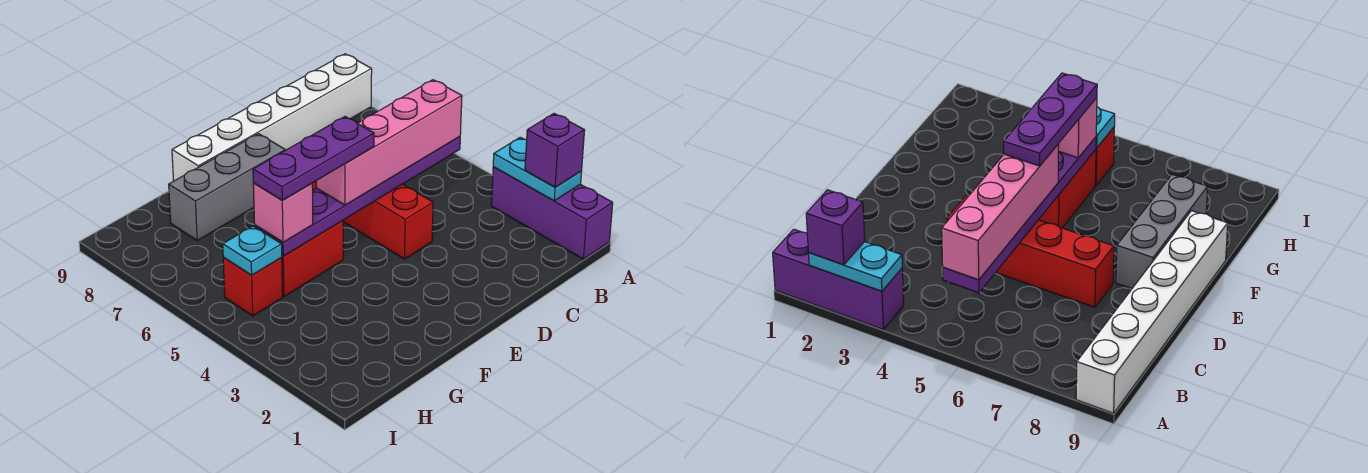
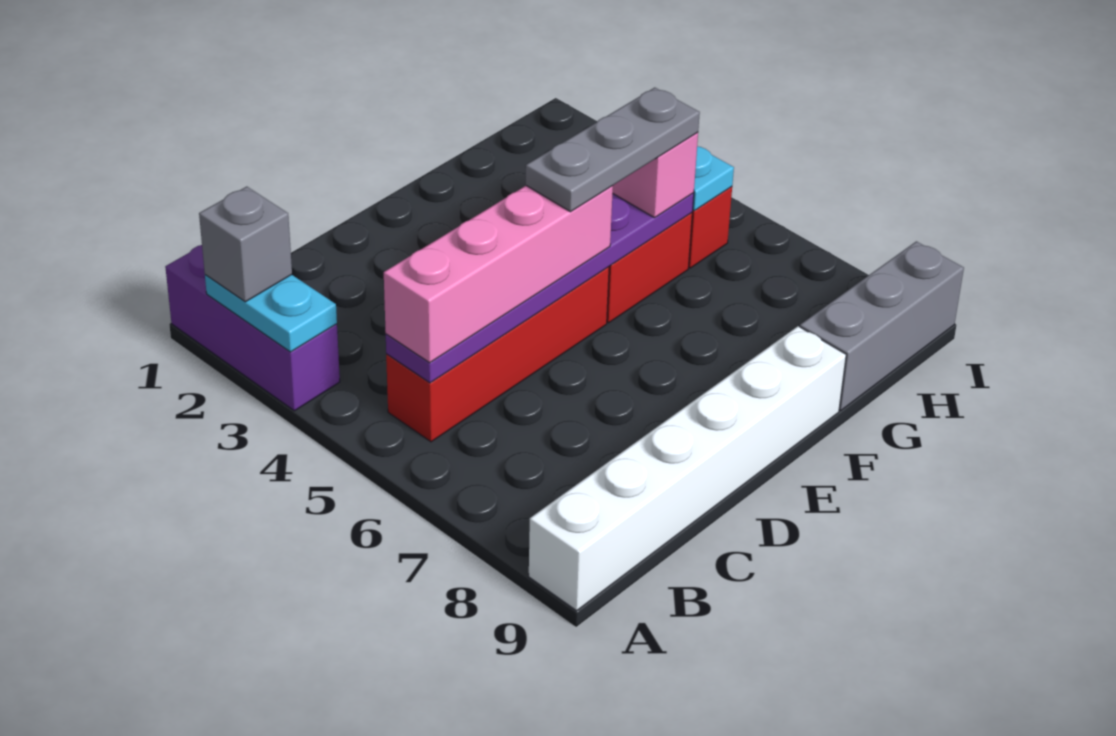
purple brick A2 level 3 -> grey brick A2 level 3
red brick D4:D7 level 1 -> red brick B5:E5 level 1
purple plate E5:G5 level 4 -> grey plate E5:G5 level 4
grey brick E8:G8 level 1 -> grey brick G9:I9 level 1

